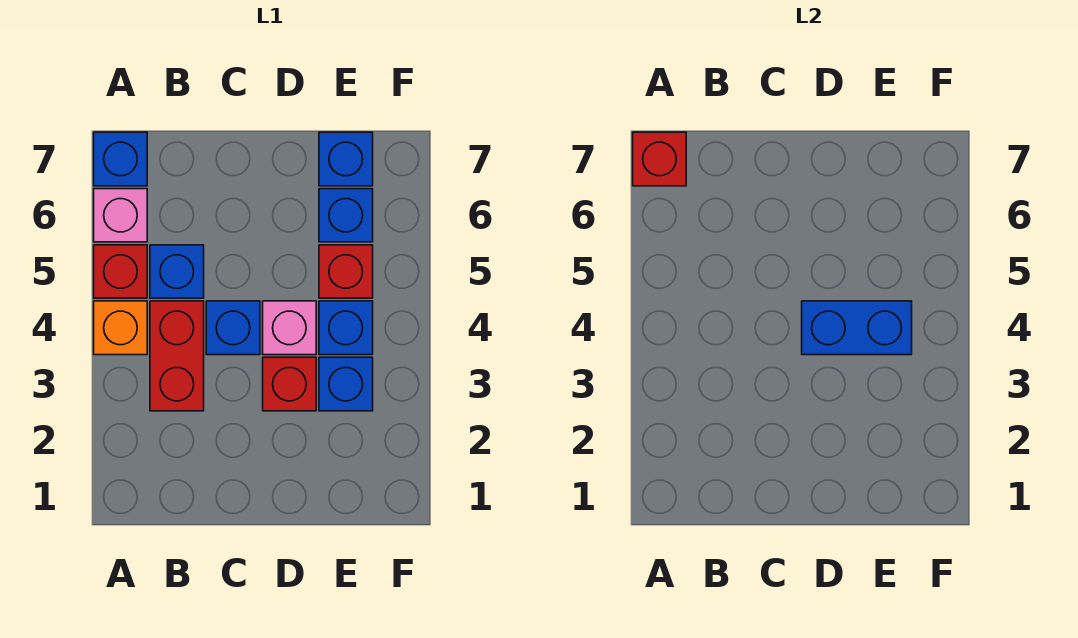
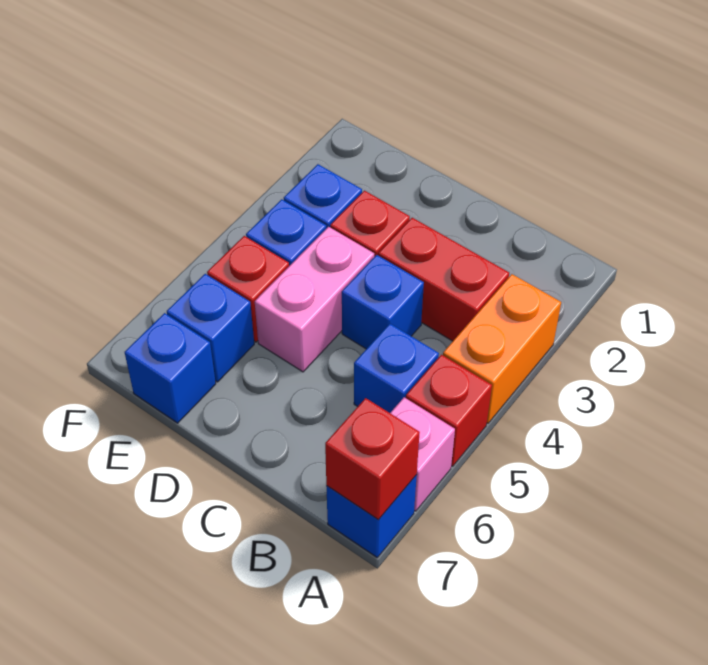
orange brick A4 level 1 -> orange brick A3:A4 level 1
red brick B3:B4 level 1 -> red brick B3:C3 level 1
pink brick D4 level 1 -> pink brick D4:D5 level 1
blue brick D4:E4 level 2 -> none

